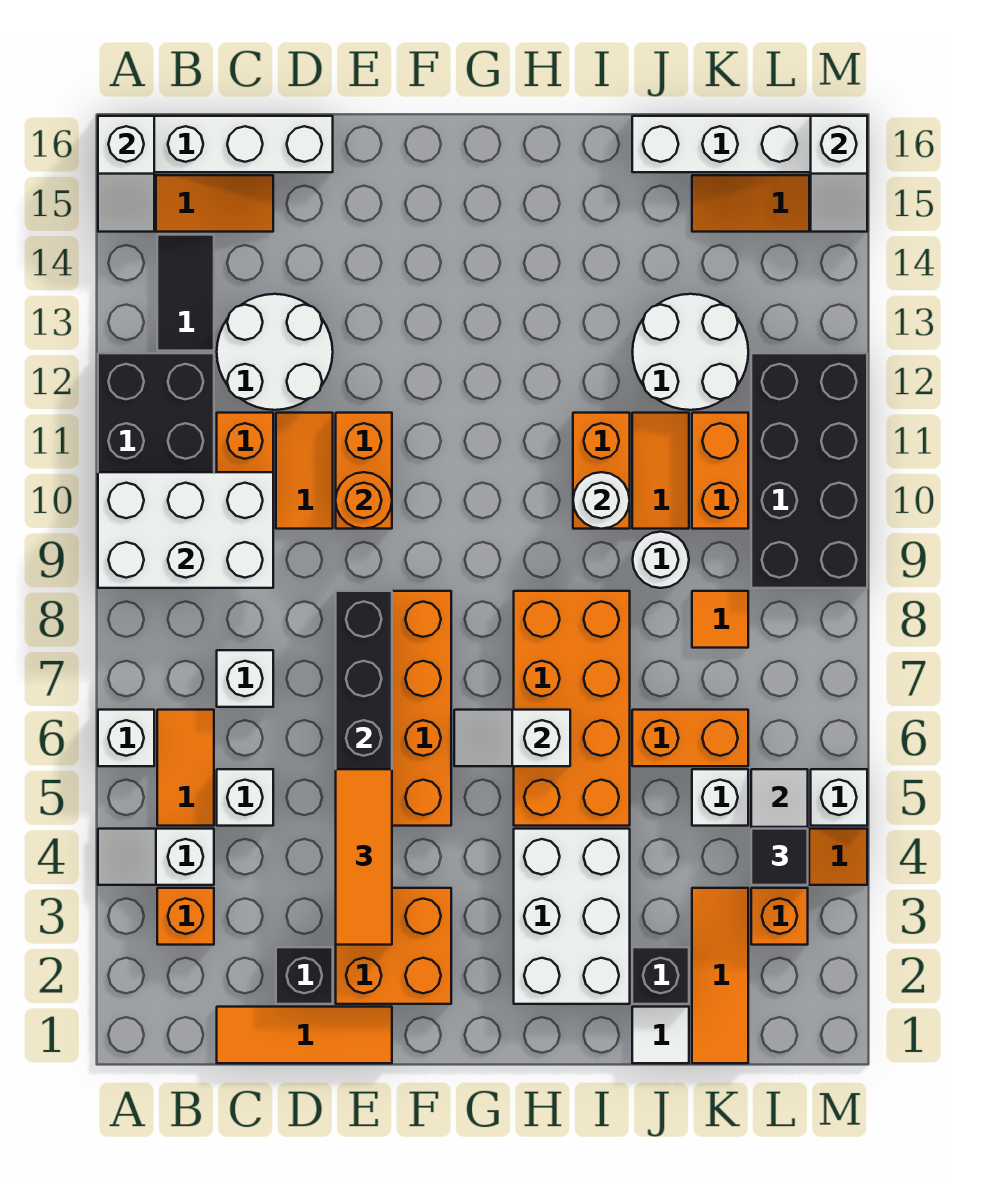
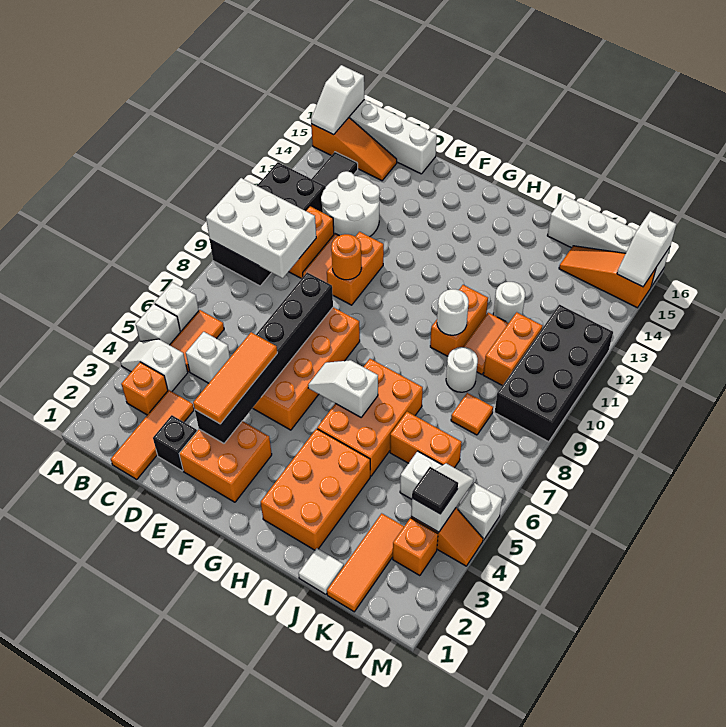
orange tile C1:E1 level 1 -> orange tile C1:C3 level 1
white brick C7 level 1 -> white brick A5 level 1
white brick H2:I4 level 1 -> orange brick H2:I4 level 1
orange brick H5:I8 level 1 -> orange brick H5:I7 level 1
black brick J2 level 1 -> none
white round brick J12:K13 level 1 -> white round brick J12 level 1

